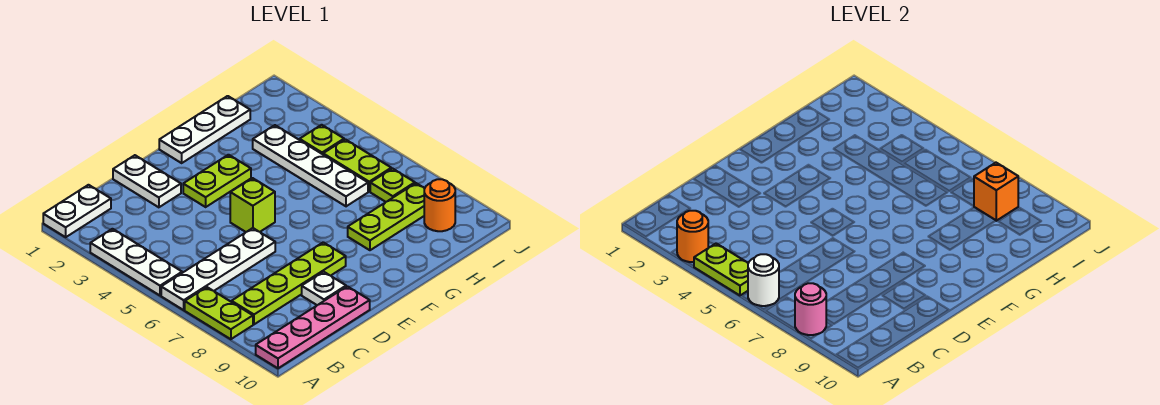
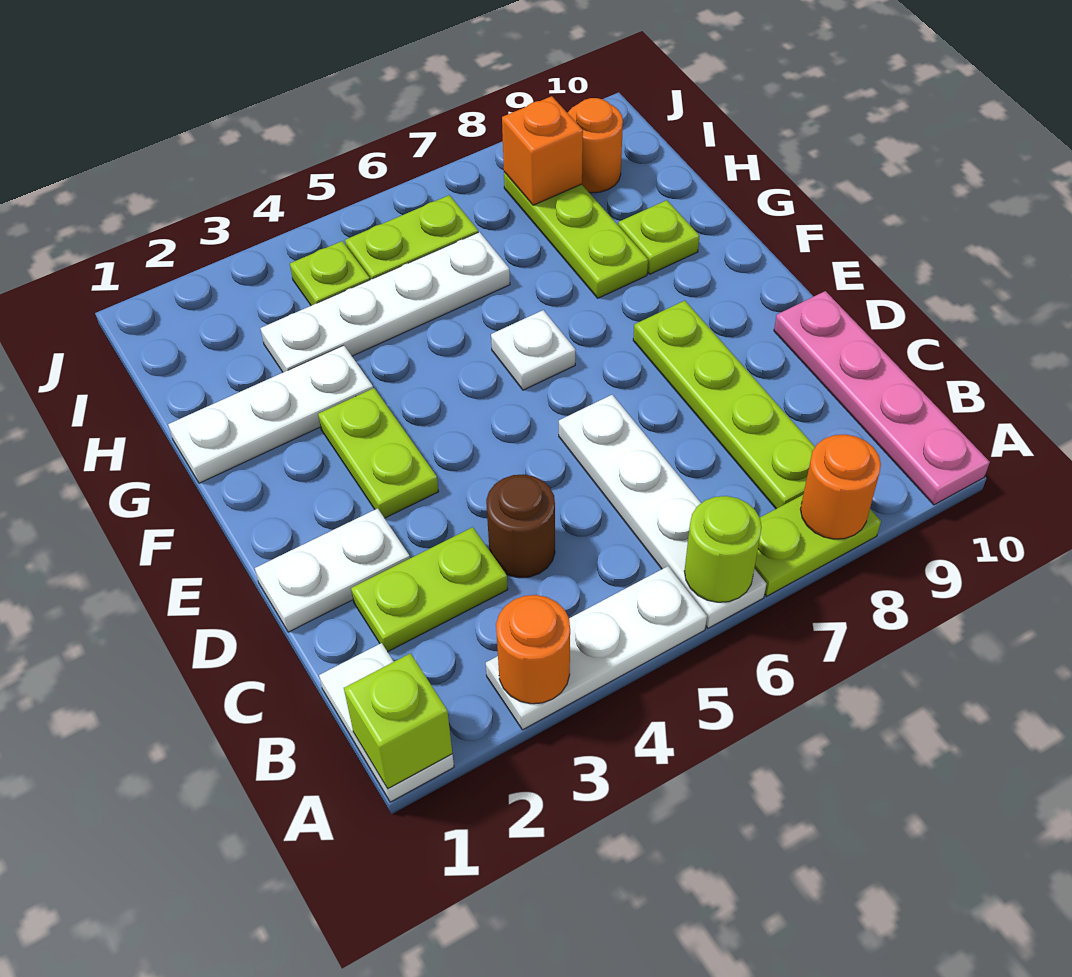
lime plate A4:A5 level 2 -> lime plate C2:C3 level 1
white round brick A6 level 2 -> lime round brick A6 level 2
pink round brick A8 level 2 -> orange round brick A8 level 2
none -> brown round brick C4 level 1
white plate D9 level 1 -> white plate F6 level 1
lime brick E5 level 1 -> lime brick A1 level 2
white plate F1:H1 level 1 -> white plate G1:G3 level 1
lime plate I7 level 1 -> lime plate G9 level 1

